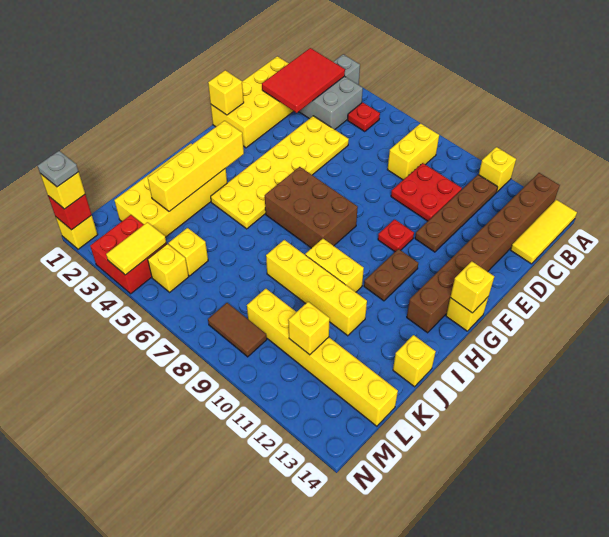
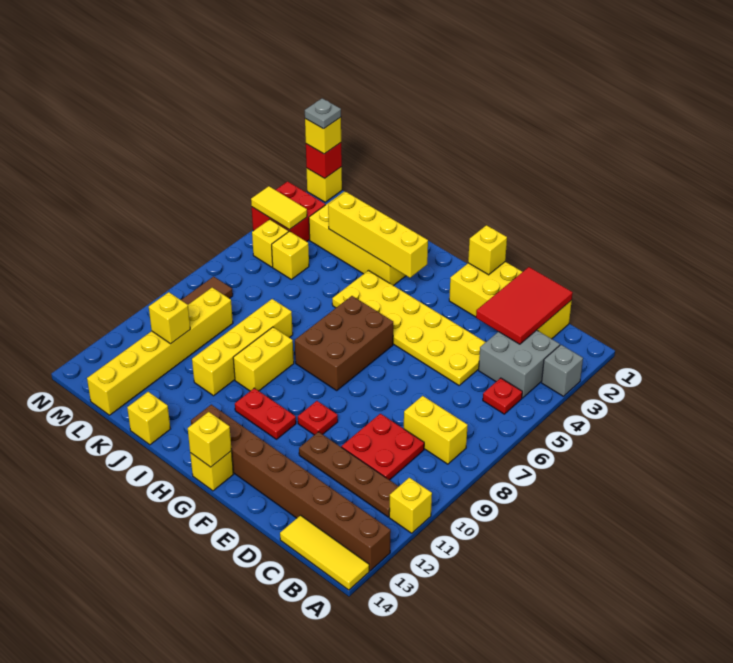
red tile B2:D3 level 2 -> red tile C1:D3 level 2
brown plate G11:H11 level 1 -> red plate G11:H11 level 1

